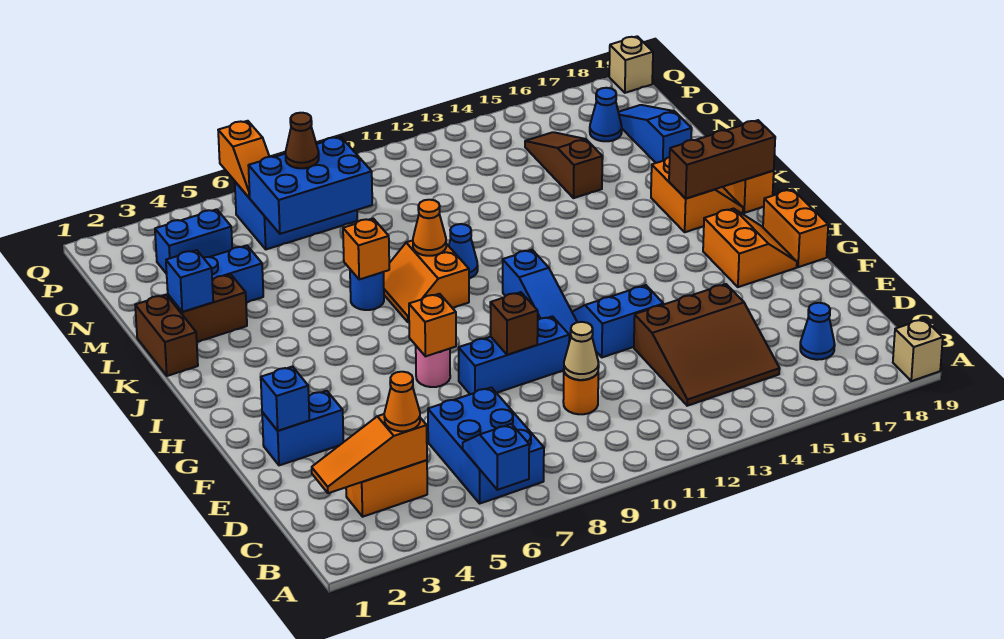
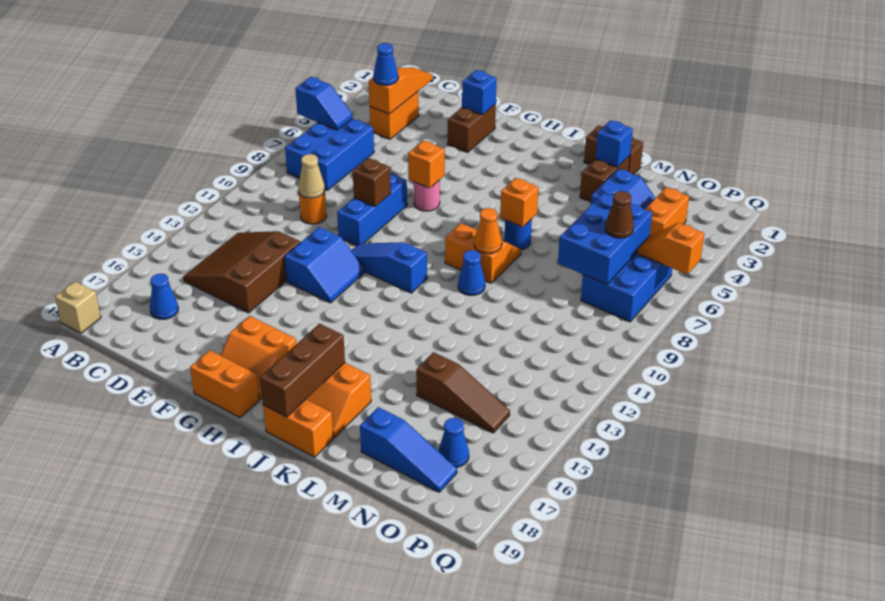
blue brick B6:D7 level 1 -> blue brick B6:C8 level 1
orange cone C4 level 3 -> blue cone C4 level 3
blue brick F2:F3 level 1 -> brown brick F2:F3 level 1
blue brick O3:O4 level 1 -> orange brick O3:O4 level 1
tan brick Q19 level 1 -> none

